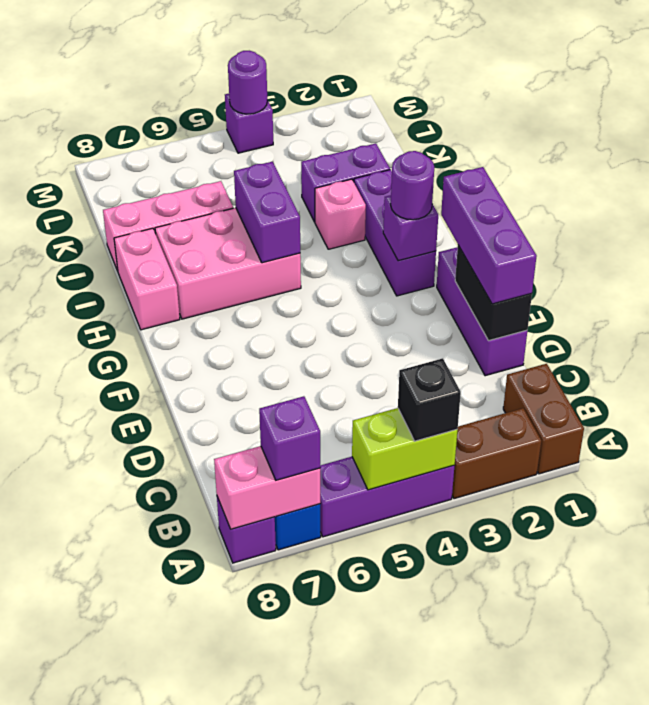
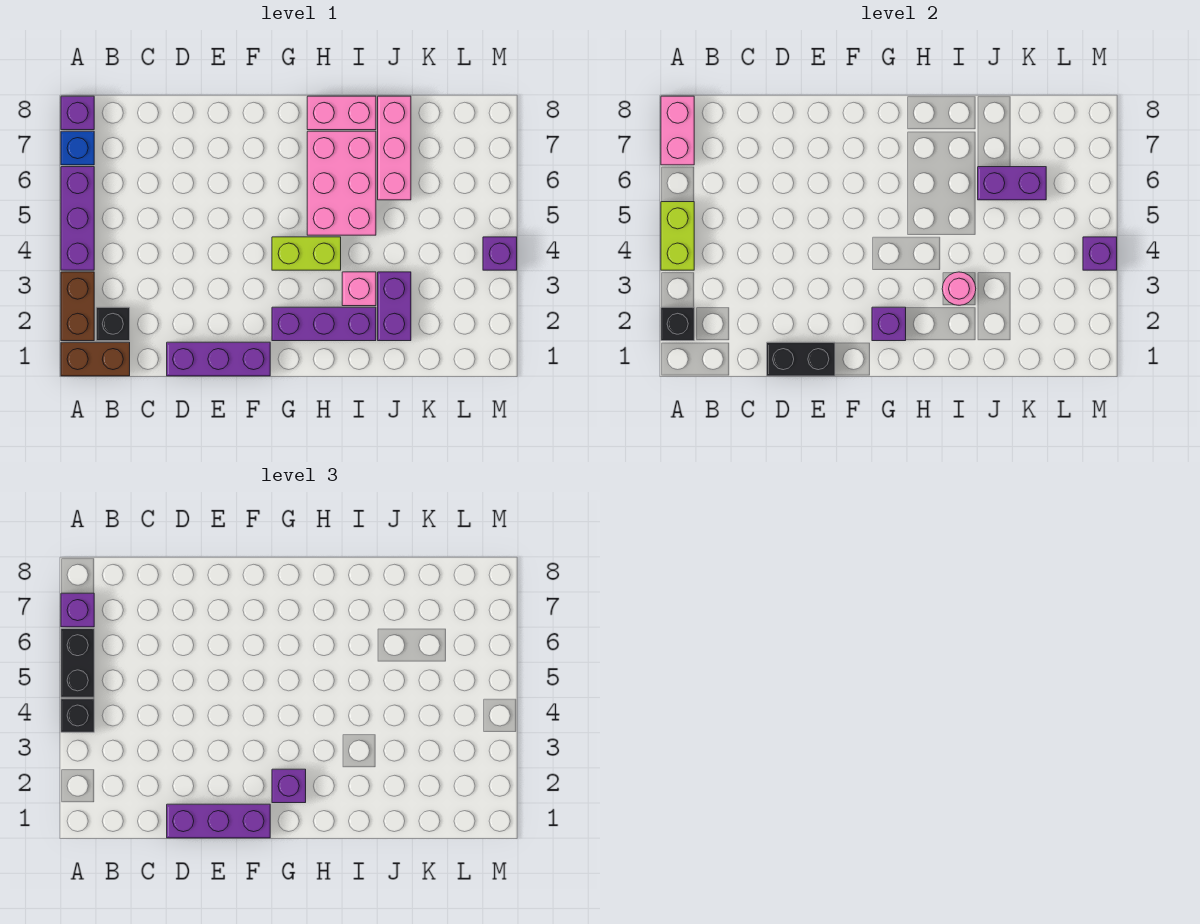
none -> black brick A2 level 2
none -> black brick A5:A6 level 3
none -> black brick B2 level 1
purple round brick G2 level 3 -> purple brick G2 level 3
none -> lime brick G4:H4 level 1
purple brick H5:I5 level 2 -> purple brick J6:K6 level 2
none -> pink round brick I3 level 2
purple round brick M4 level 2 -> purple brick M4 level 2

